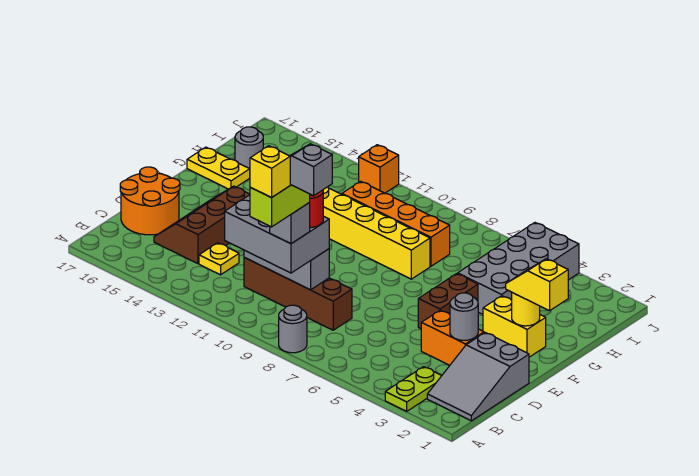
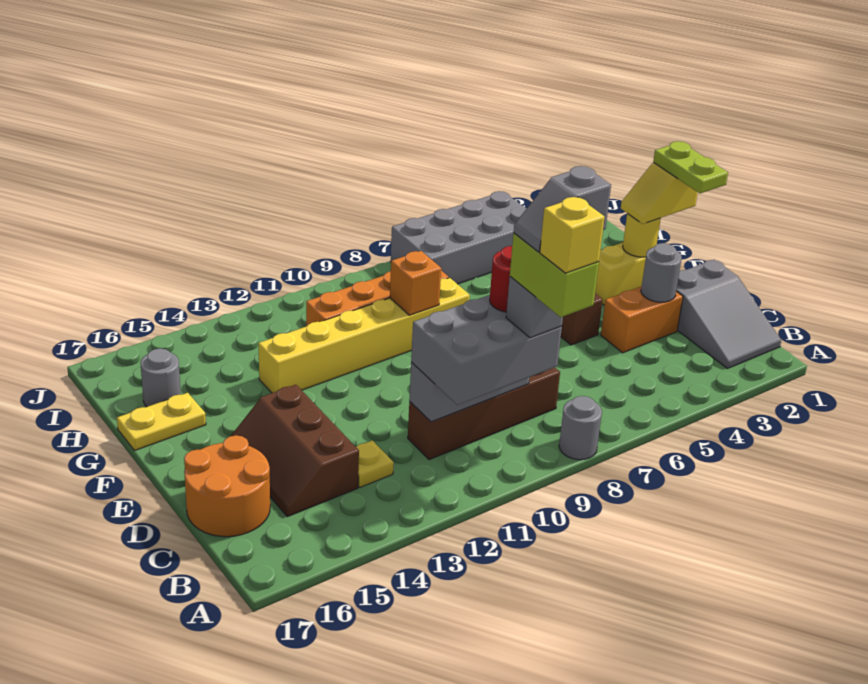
lime plate A3:B3 level 1 -> lime plate E1:F1 level 4
grey brick G4:J5 level 1 -> grey brick I4:J7 level 1
orange brick J12 level 1 -> orange brick G9 level 2

